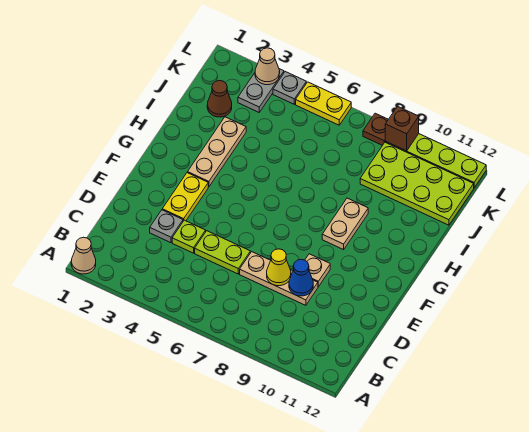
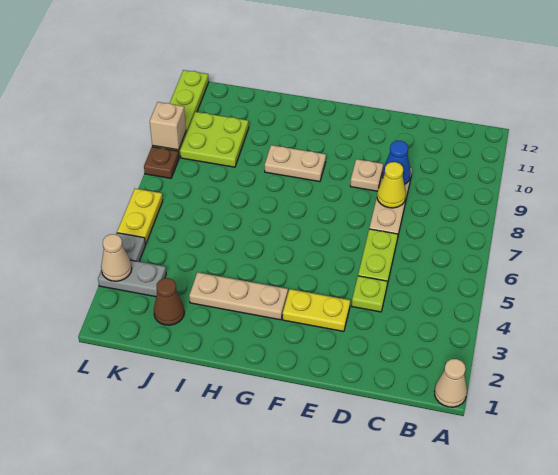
grey plate D3 level 1 -> none
lime plate J9:K12 level 1 -> lime plate J9:K10 level 1
brown brick L9 level 2 -> tan brick L9 level 2

